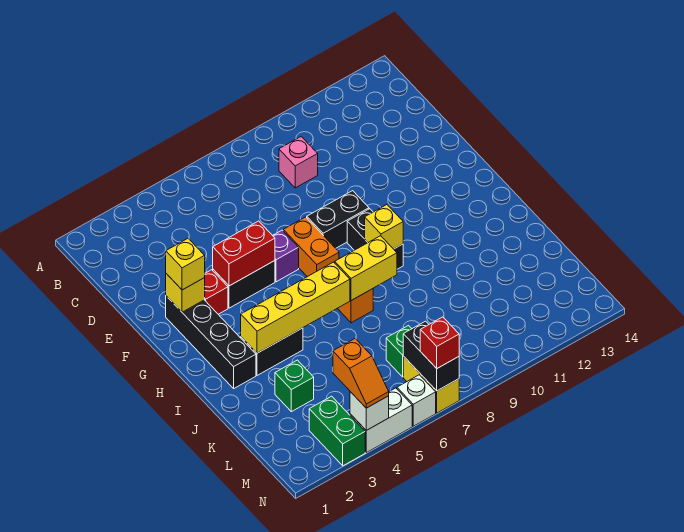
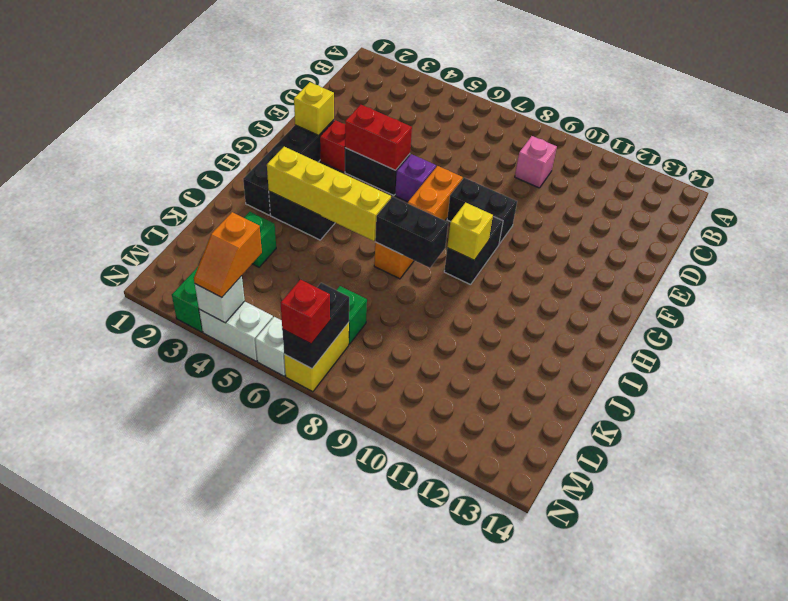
yellow brick F2 level 3 -> none
yellow brick I7:I8 level 2 -> black brick I7:I8 level 2

